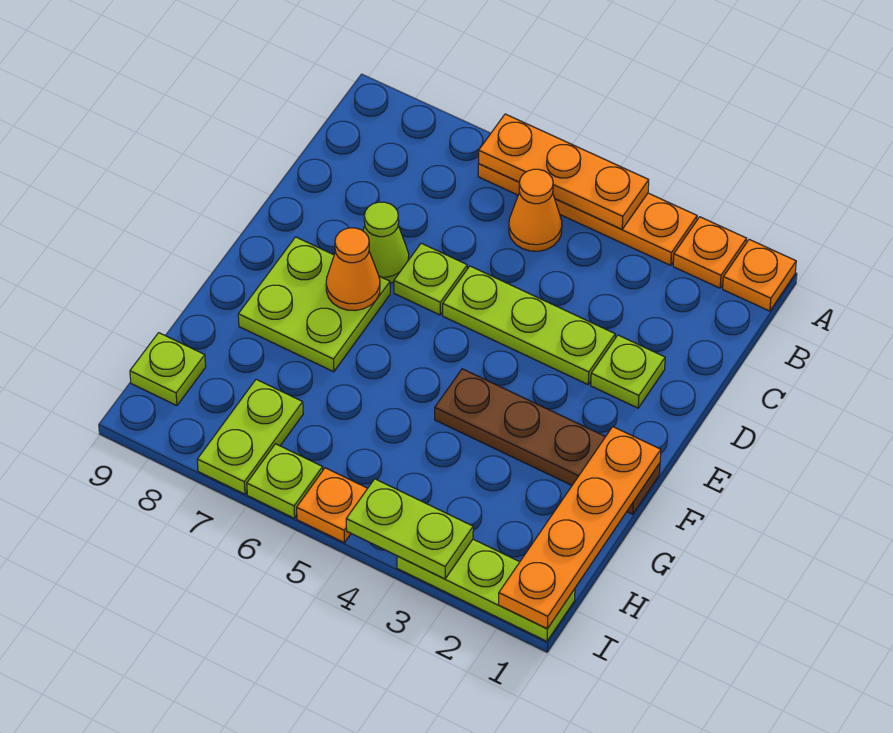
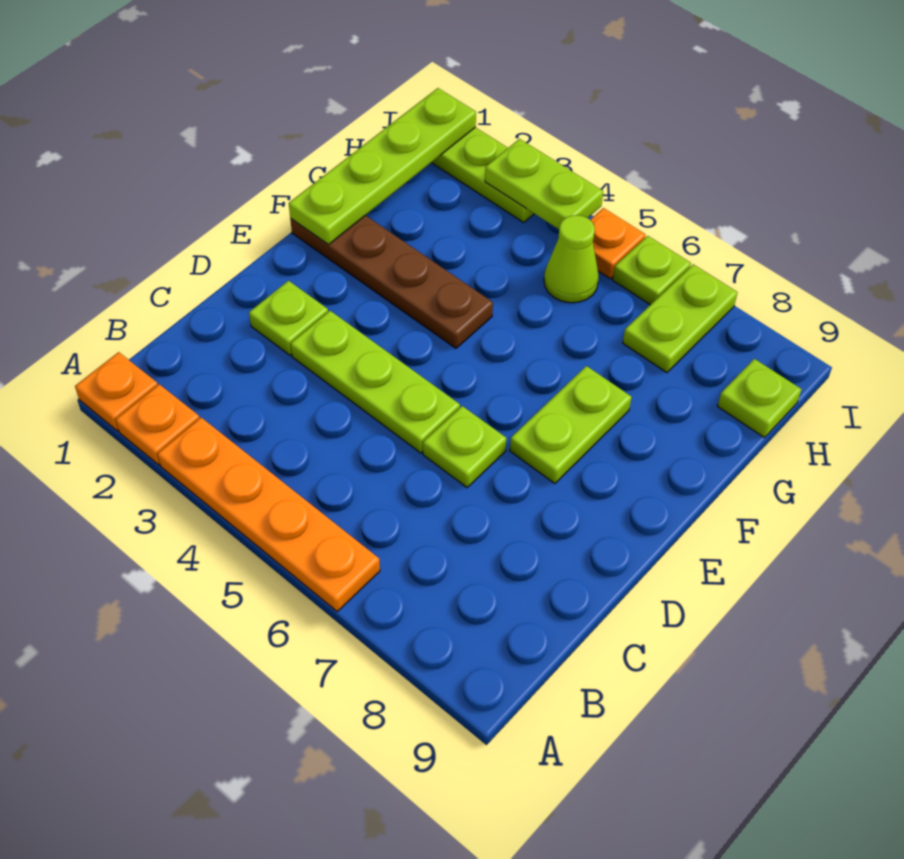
orange plate A4:A6 level 2 -> none
orange cone B5 level 1 -> none
lime cone D7 level 1 -> lime cone H5 level 1
lime plate E7:F8 level 1 -> lime plate E7:F7 level 1
orange cone E7 level 2 -> none
orange plate F1:I1 level 2 -> lime plate F1:I1 level 2

